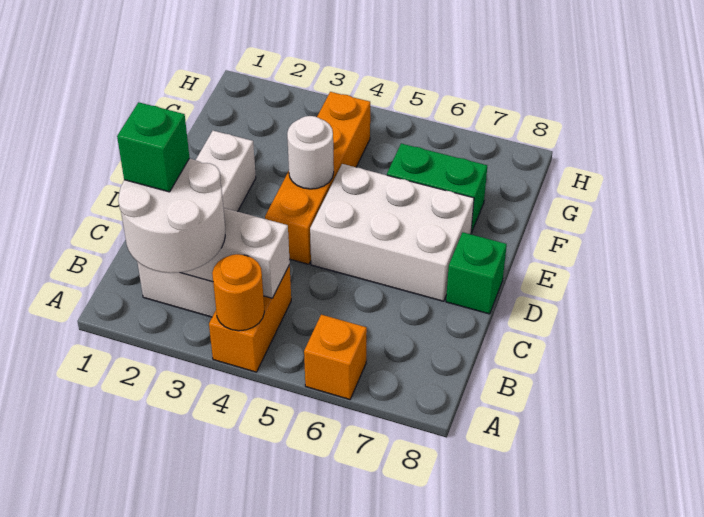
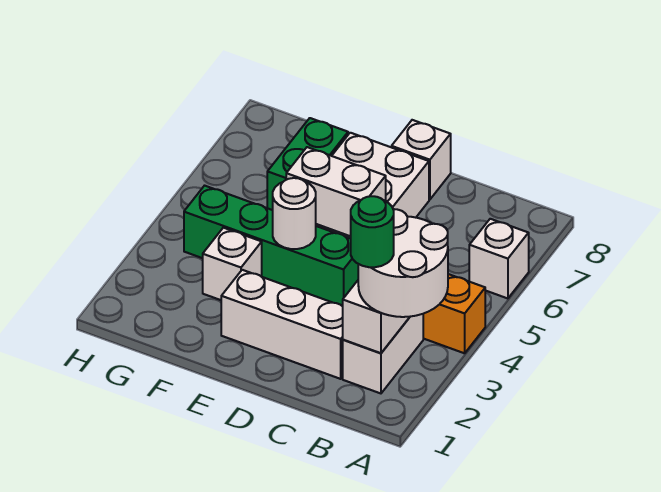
orange round brick A4 level 2 -> none
orange brick A6 level 1 -> white brick A6 level 1
green brick B2 level 4 -> green round brick B2 level 4
orange brick D4:G4 level 1 -> green brick D4:G4 level 1
none -> white brick D5:E5 level 2
green brick D8 level 1 -> white brick D8 level 1
none -> white brick F3 level 1

